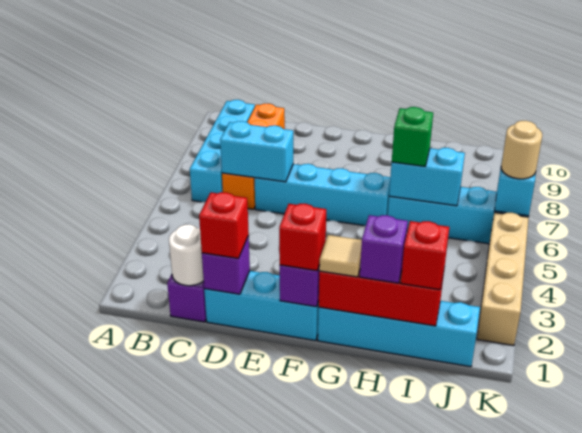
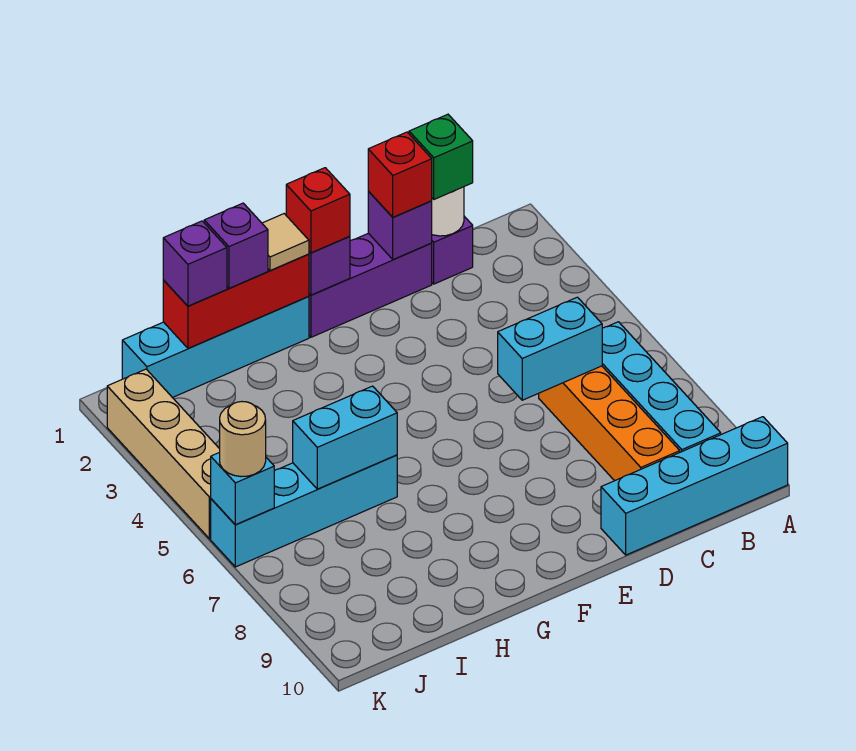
cyan brick D1:F1 level 1 -> purple brick D1:F1 level 1
cyan brick D6:G6 level 1 -> cyan brick A10:D10 level 1
green brick H6 level 3 -> green brick C1 level 3
red brick I1 level 3 -> purple brick I1 level 3

